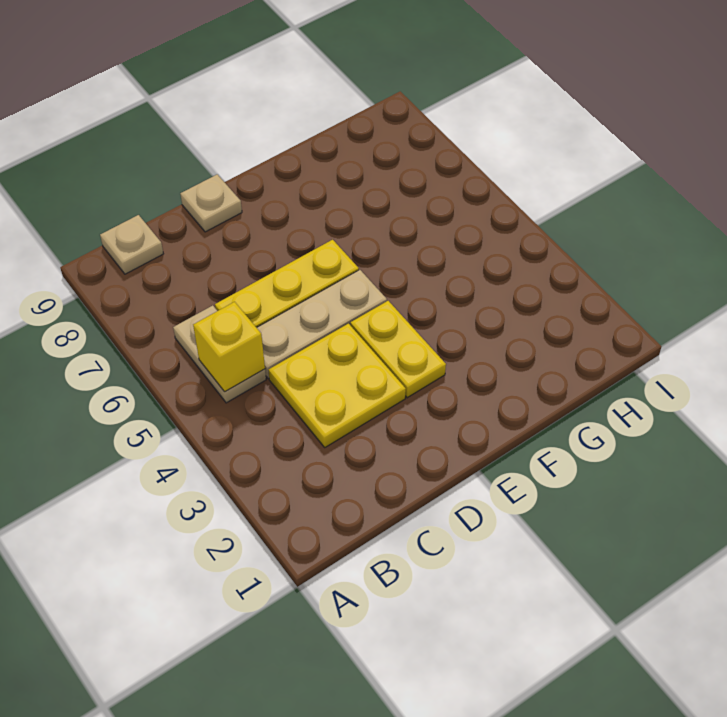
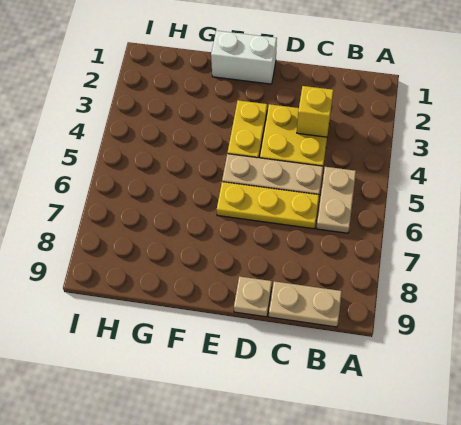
yellow brick B5 level 2 -> yellow brick C3 level 2
tan plate B9 level 1 -> tan plate B9:C9 level 1
none -> white brick E1:F1 level 1

